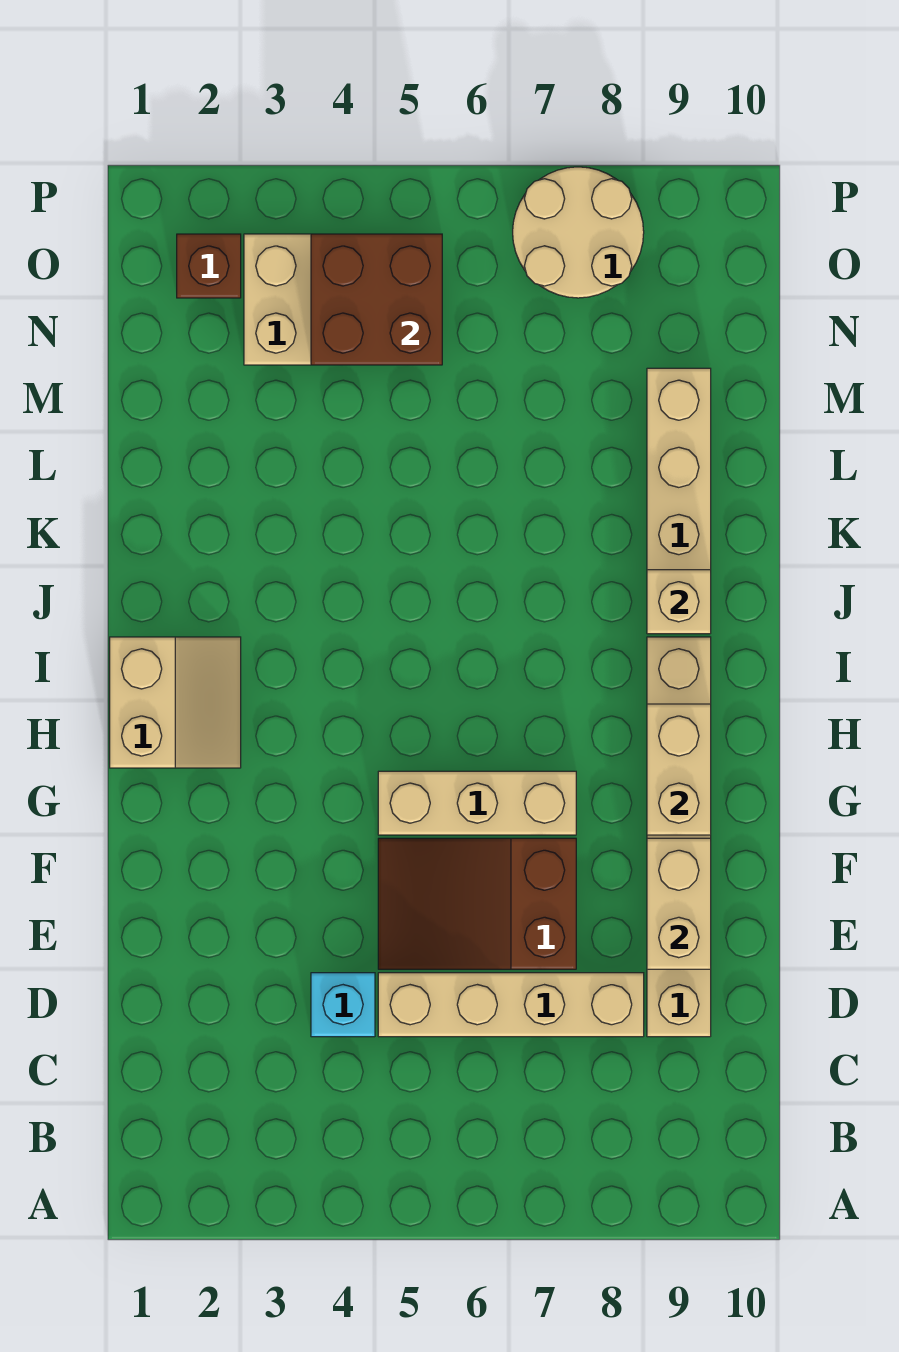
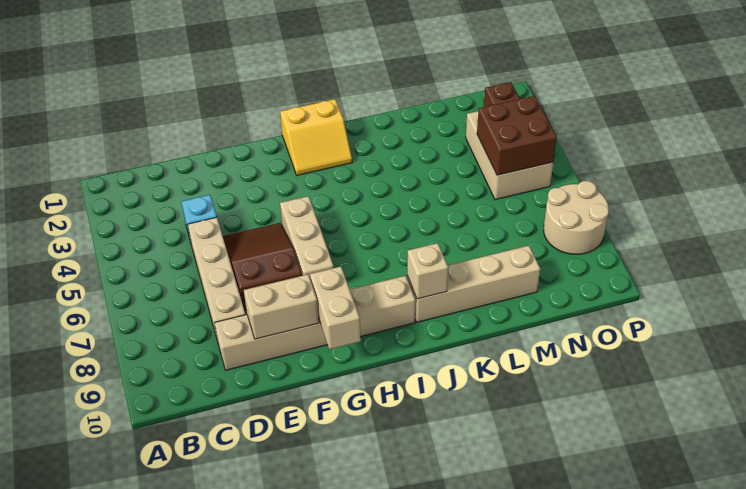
tan brick G9:H9 level 2 -> tan brick G9:G10 level 2
tan slope H1:I2 level 1 top 1 -> yellow slope H1:I2 level 1 top 1

